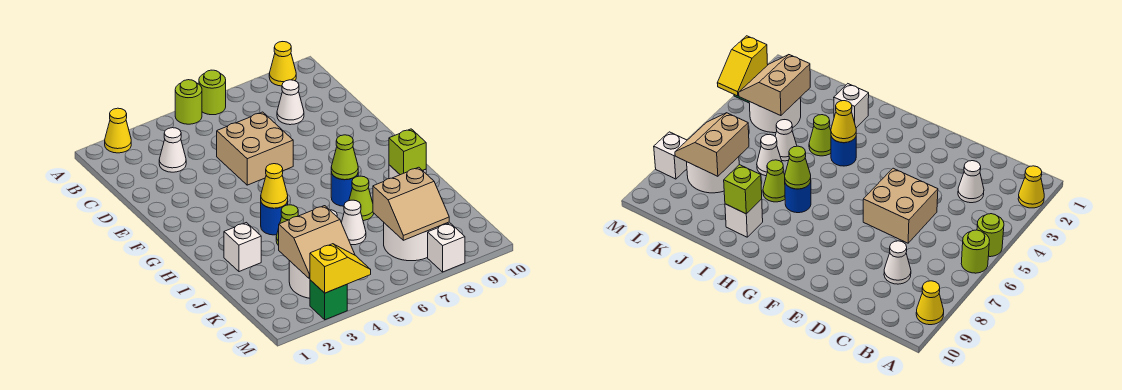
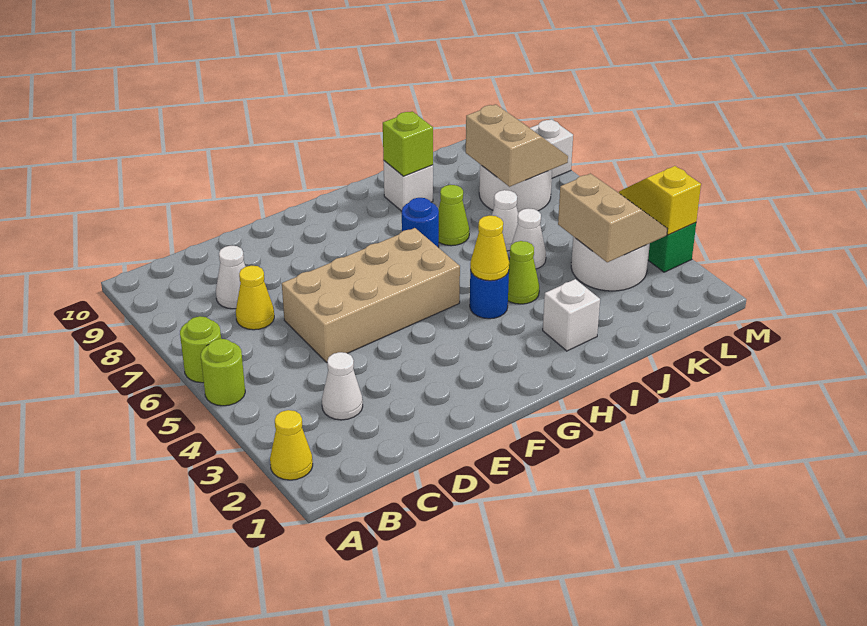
yellow cone A9 level 1 -> yellow cone C7 level 1
tan brick D5:E6 level 1 -> tan brick D5:G6 level 1
lime cone H7 level 2 -> none

